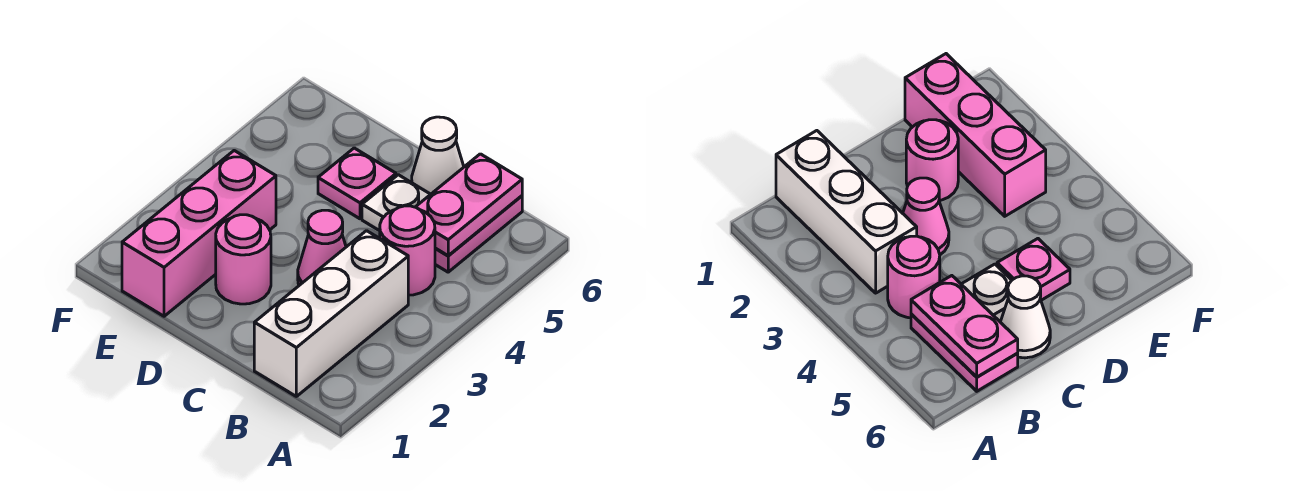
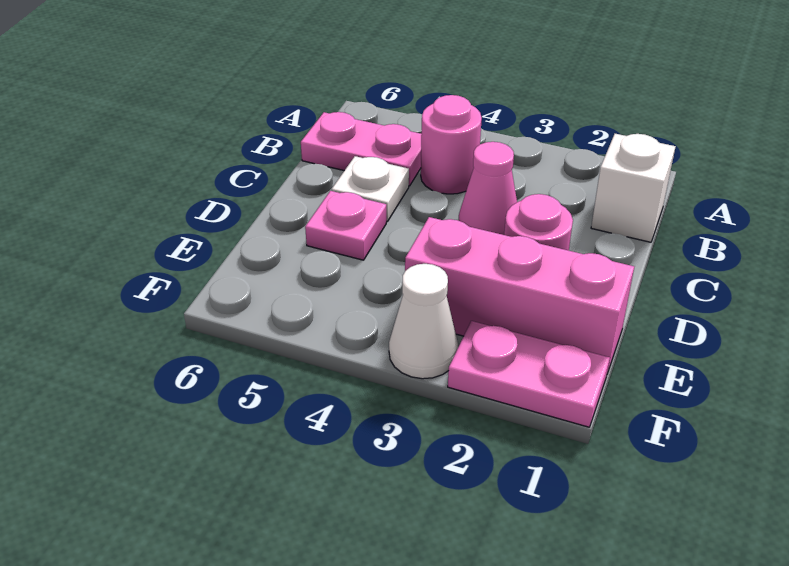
white brick B1:B3 level 1 -> white brick B1 level 1
pink plate B5:B6 level 2 -> pink plate F1:F2 level 1
white cone C6 level 1 -> white cone F3 level 1

